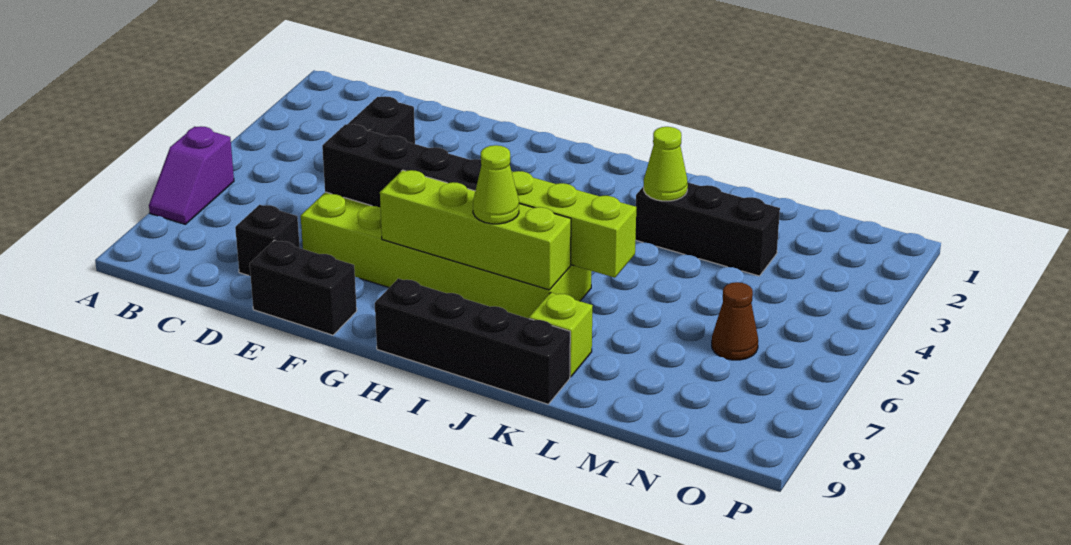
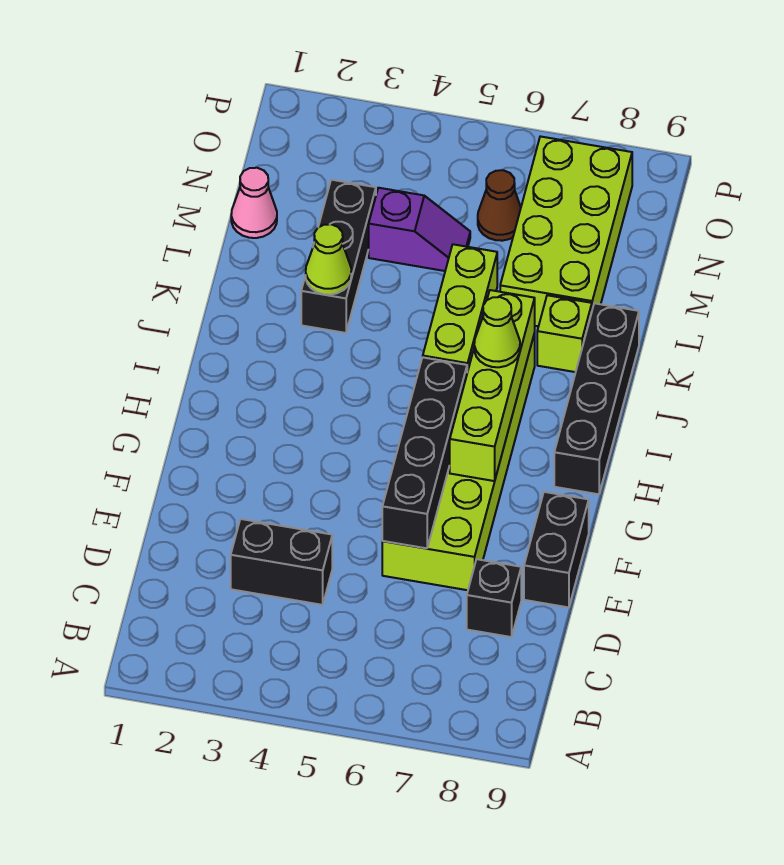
purple slope A6:A7 level 1 top 6 -> purple slope M4:M5 level 1 top 4
none -> lime brick L7:O8 level 1
none -> pink cone M1 level 1

